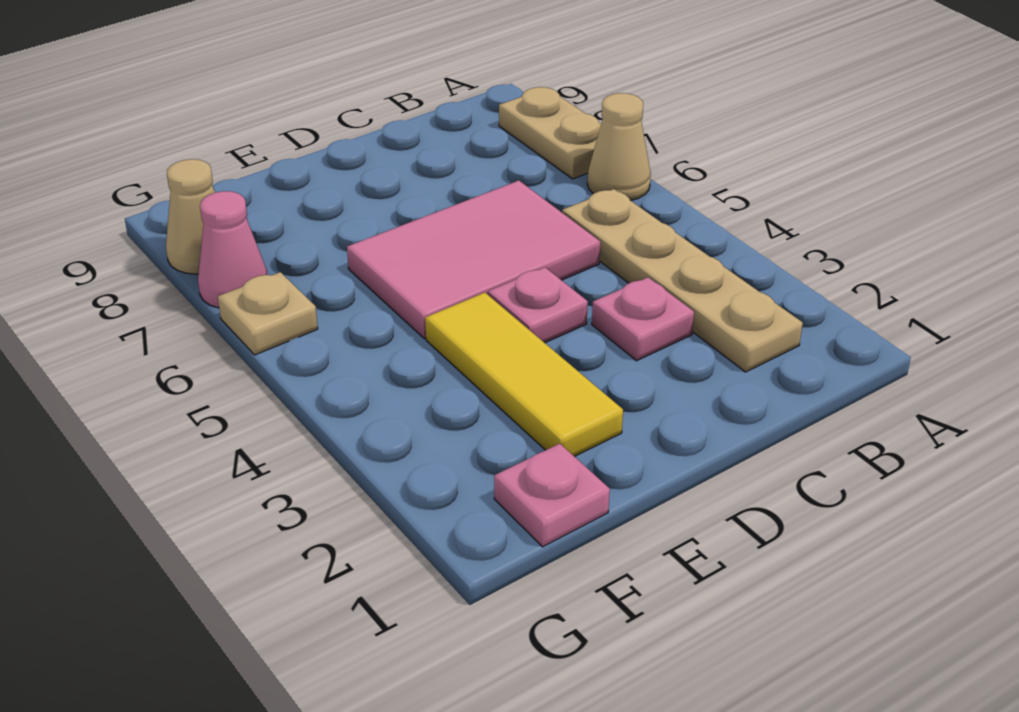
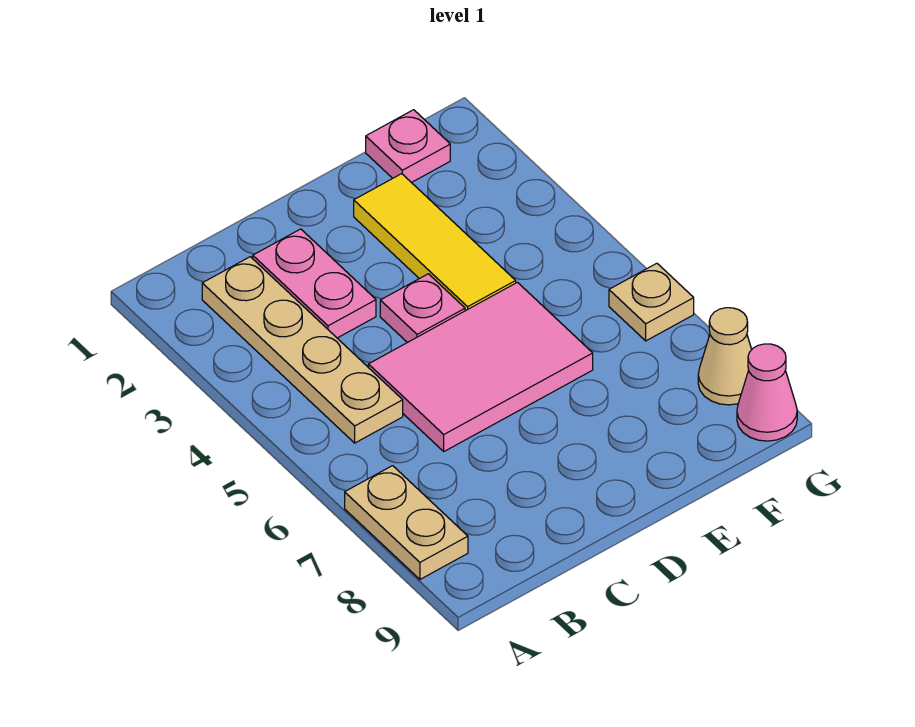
tan cone A6 level 1 -> none
pink plate C3 level 1 -> pink plate C2:C3 level 1
pink cone G7 level 1 -> pink cone G9 level 1

